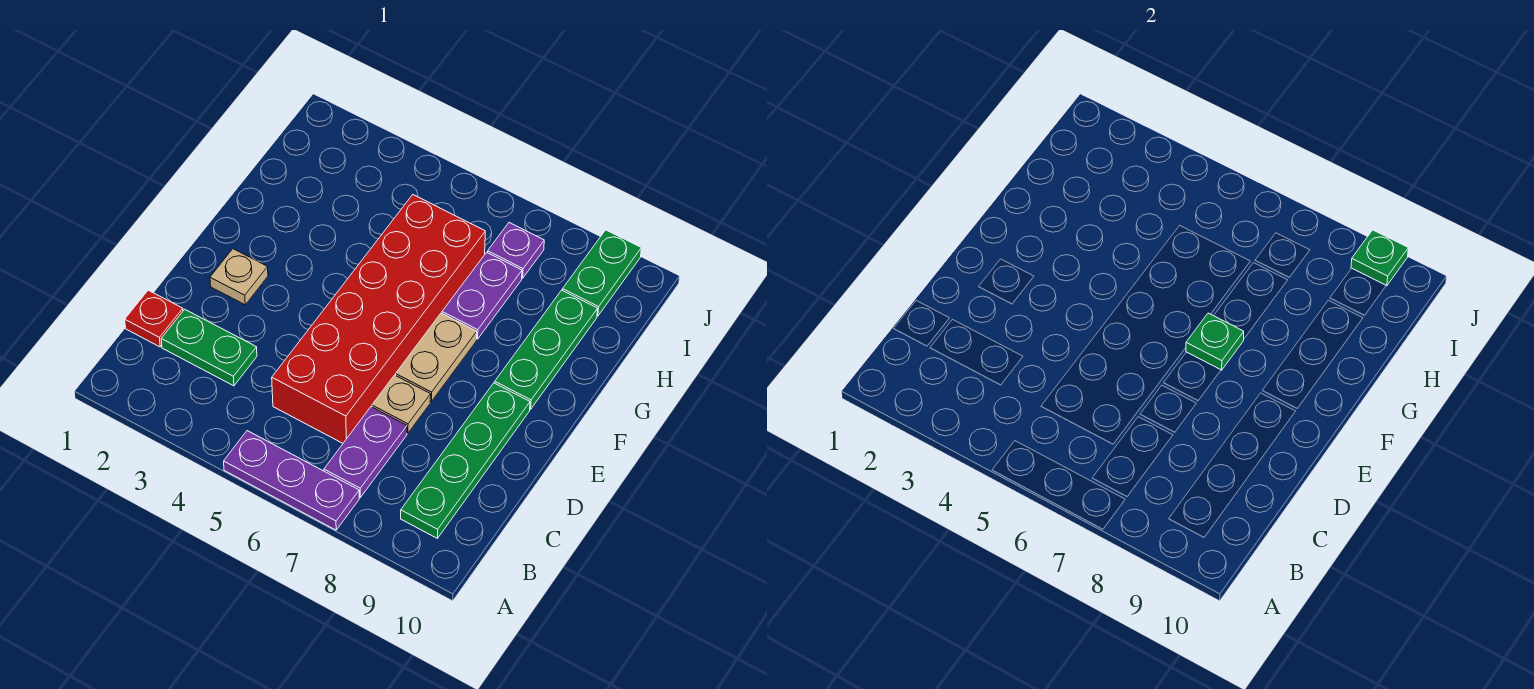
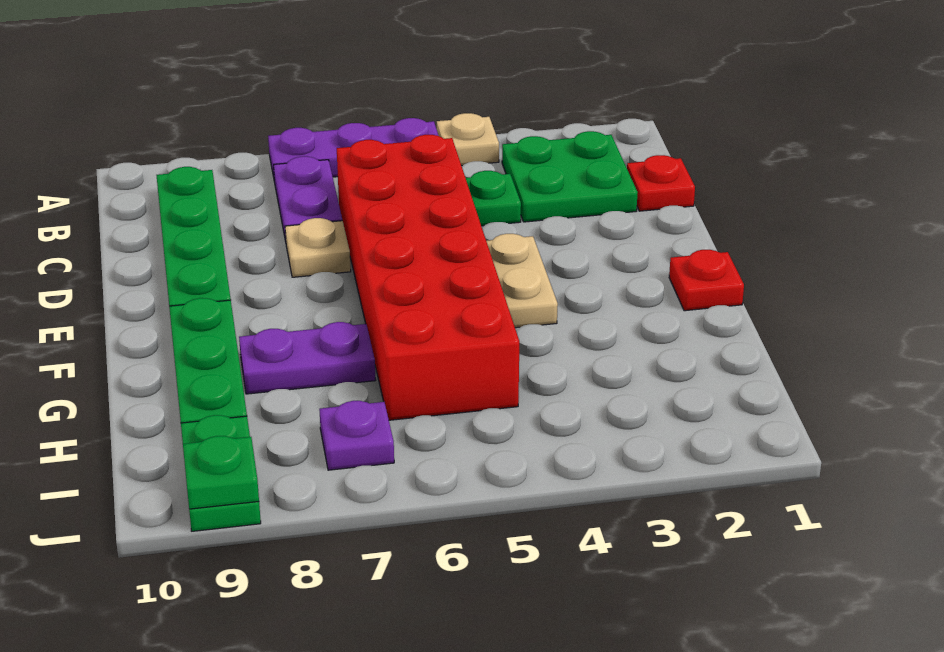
green plate C2:C3 level 1 -> green plate B2:C3 level 1
tan plate E2 level 1 -> tan plate A4 level 1
tan plate E7:F7 level 1 -> tan plate E4:F4 level 1
none -> red plate F1 level 1
green plate F7 level 2 -> green plate C4 level 1
purple plate G7:H7 level 1 -> purple plate G7:G8 level 1

